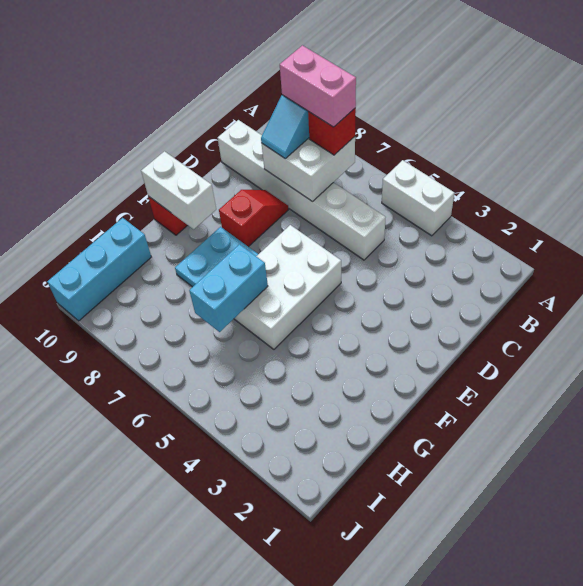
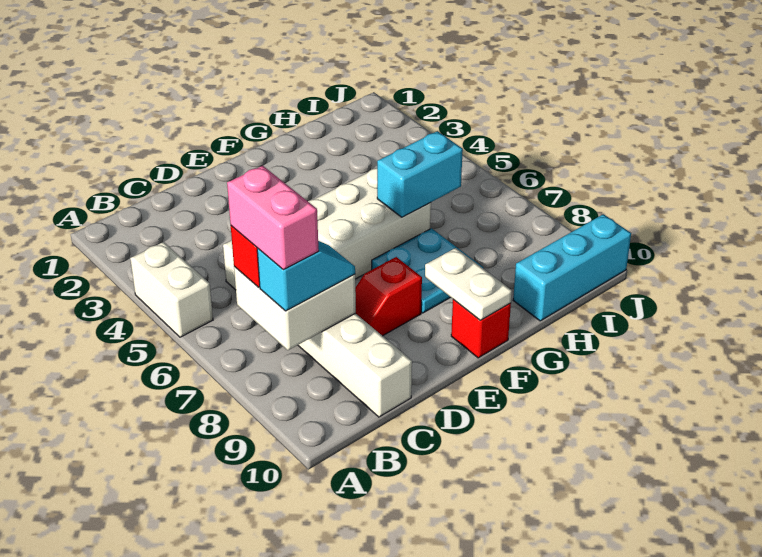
white brick F9:F10 level 2 -> white plate F9:F10 level 2

